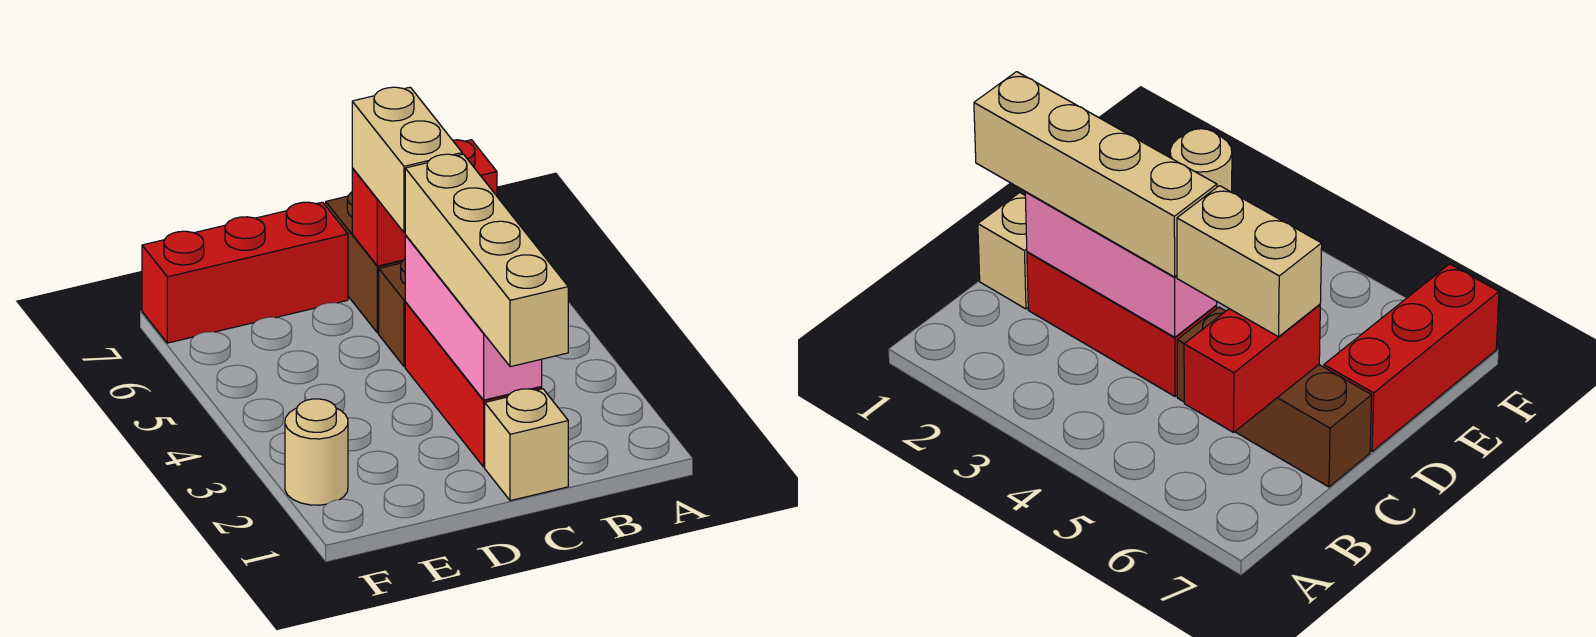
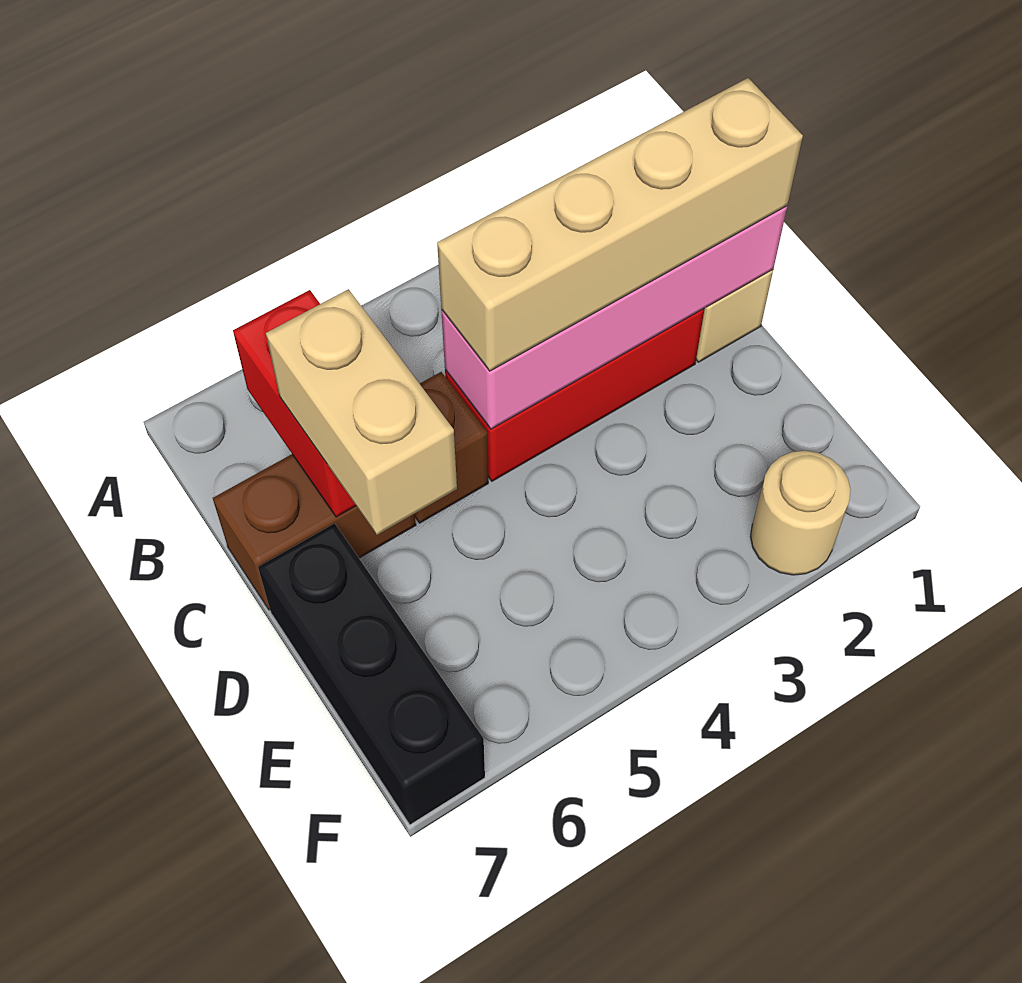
pink brick C2:C4 level 2 -> pink brick C1:C4 level 2
tan brick C5:C6 level 3 -> tan brick C6:D6 level 3
red brick D7:F7 level 1 -> black brick D7:F7 level 1

